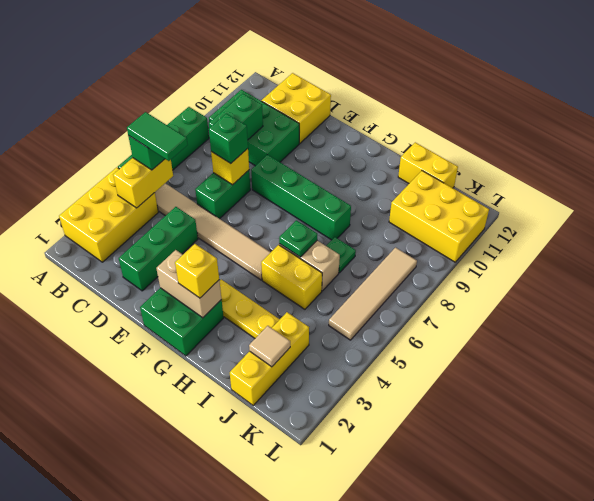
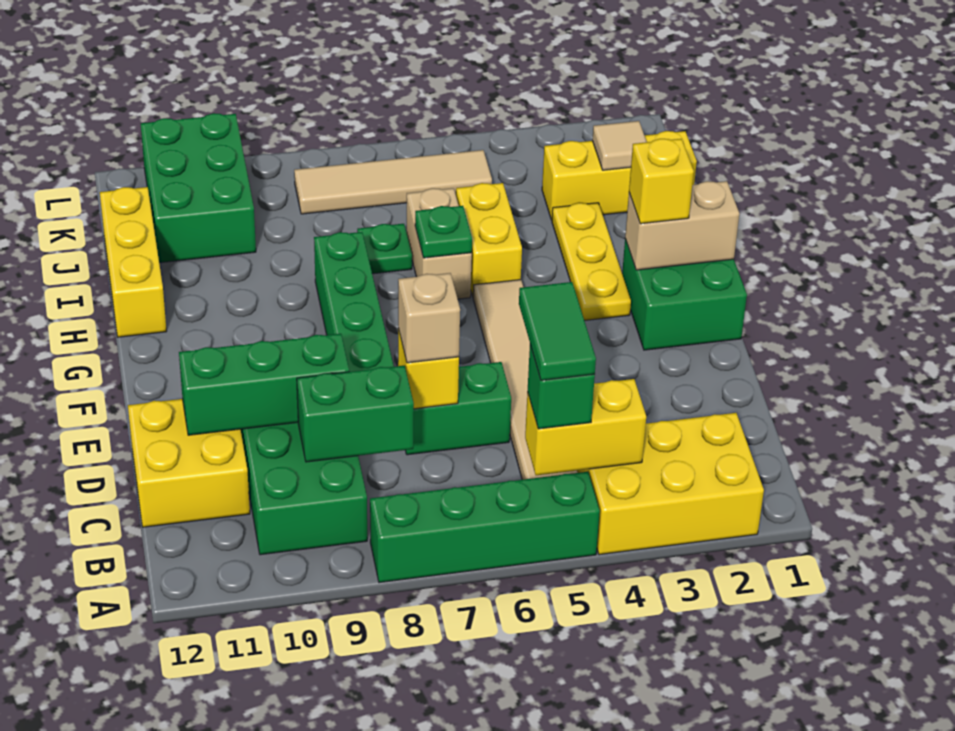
green brick D2:D4 level 1 -> green brick D9:D11 level 2
green brick D7 level 3 -> tan brick D7 level 3
tan brick F2:G2 level 2 -> tan brick G1:G2 level 2
yellow brick I12:J12 level 1 -> yellow brick H12:J12 level 1
yellow brick J10:L11 level 1 -> green brick J10:L11 level 1

